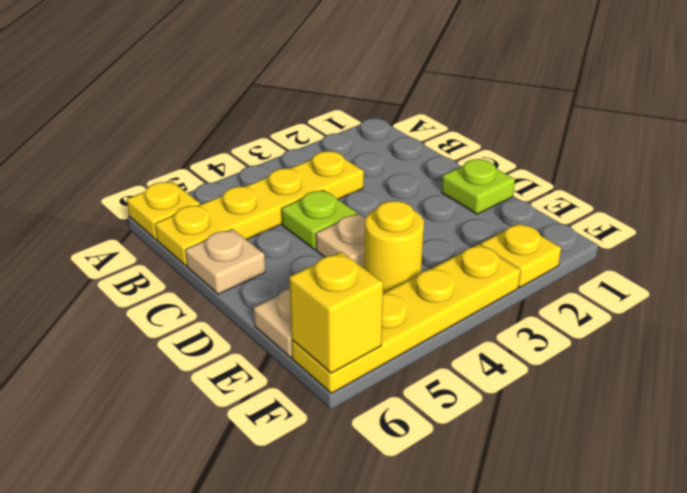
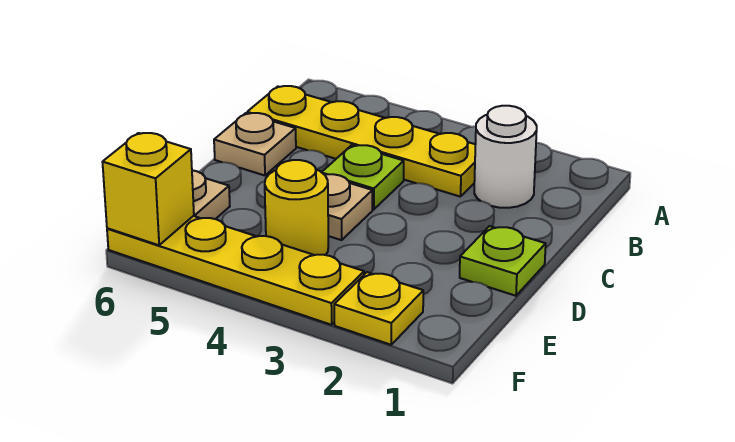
yellow plate A6 level 1 -> none
none -> white round brick B2 level 1

